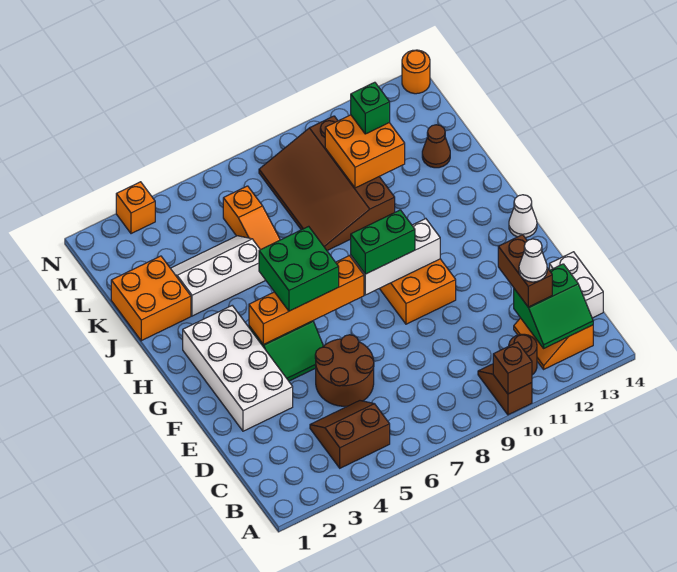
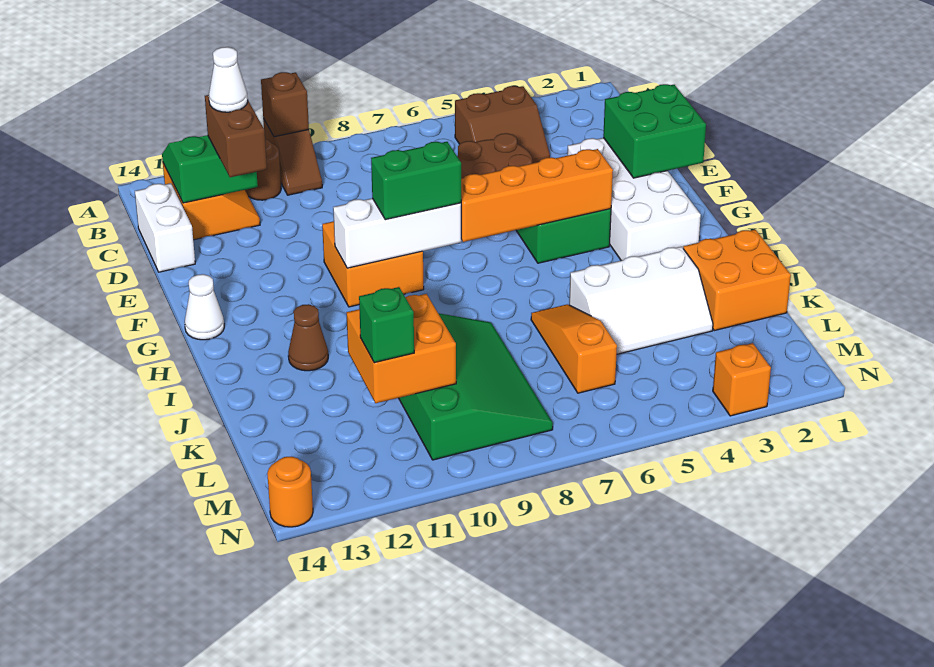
green brick G5:H6 level 3 -> green brick E1:F2 level 2
brown slope J8:M10 level 1 top 10 -> green slope J8:M10 level 1 top 10
brown cone K13 level 1 -> brown cone I12 level 1

